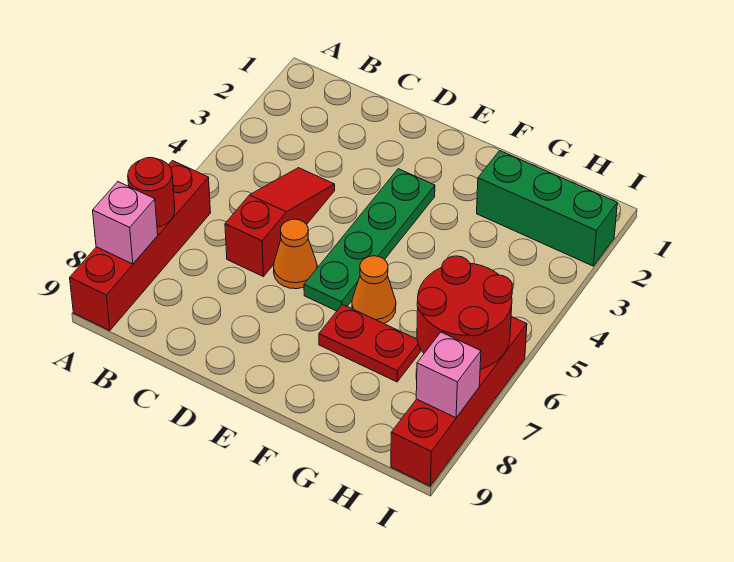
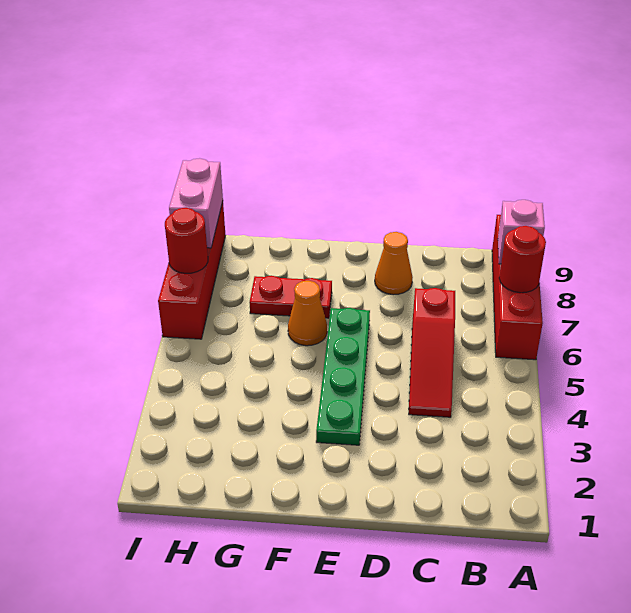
orange cone D6 level 1 -> orange cone D8 level 1
green brick G2:I2 level 1 -> none
red round brick H6:I7 level 2 -> red round brick I7 level 2
pink brick I8 level 2 -> pink brick I8:I9 level 2

